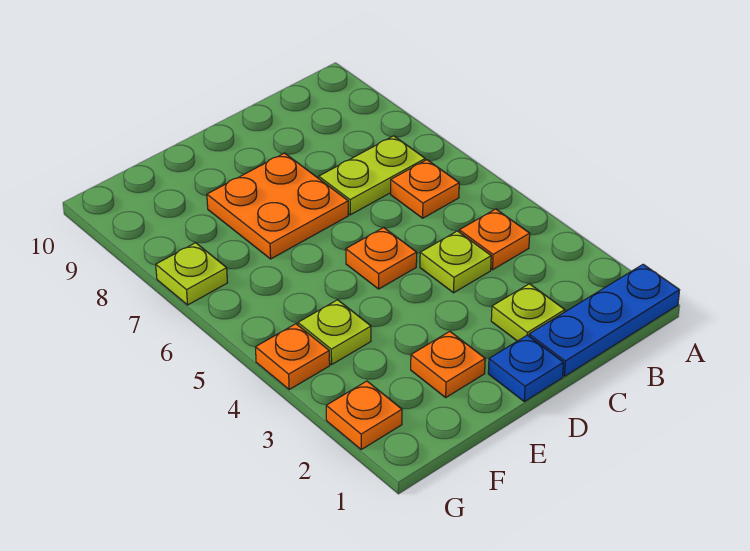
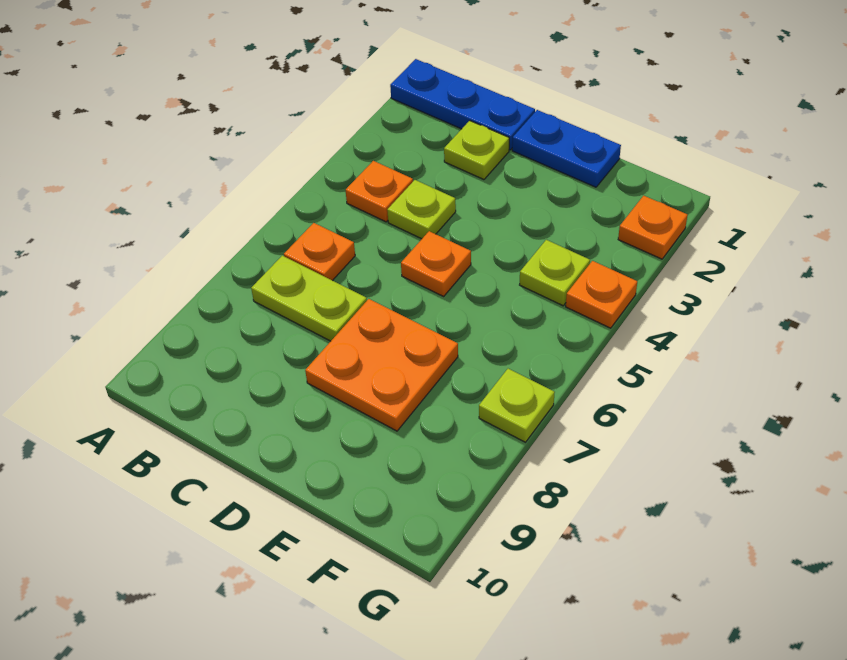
blue plate D1 level 1 -> blue plate D1:E1 level 1
orange plate E2 level 1 -> none

